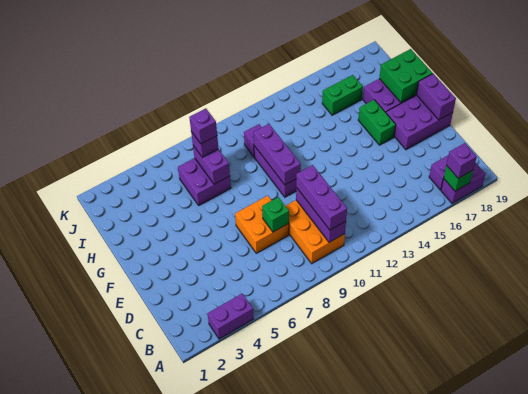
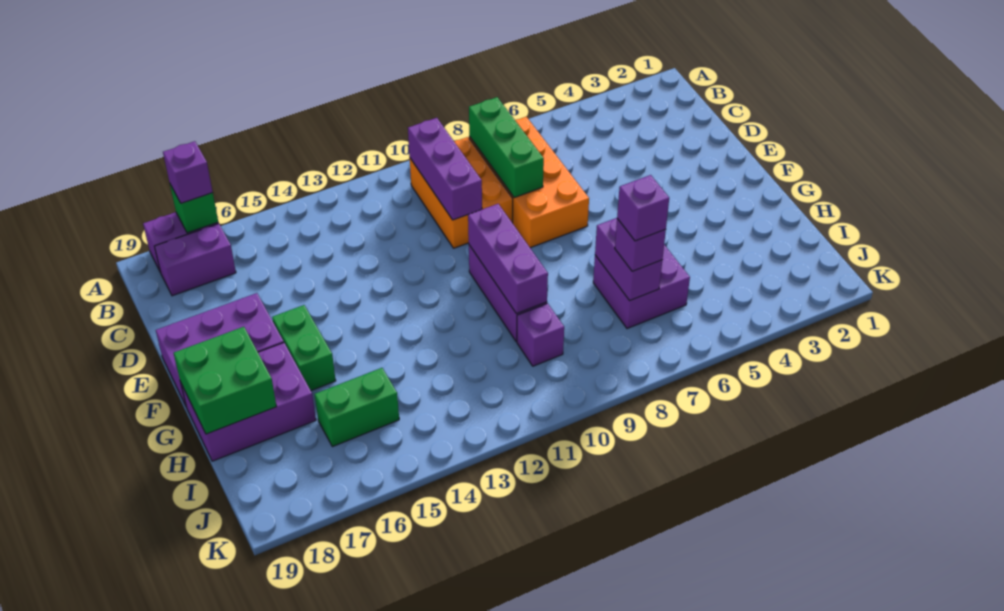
purple brick A3:A4 level 1 -> none
purple brick B10:D10 level 3 -> none
orange brick D7:E8 level 1 -> orange brick B7:E8 level 1
green brick D8 level 2 -> green brick B8:D8 level 2
purple brick E19:F19 level 2 -> none

